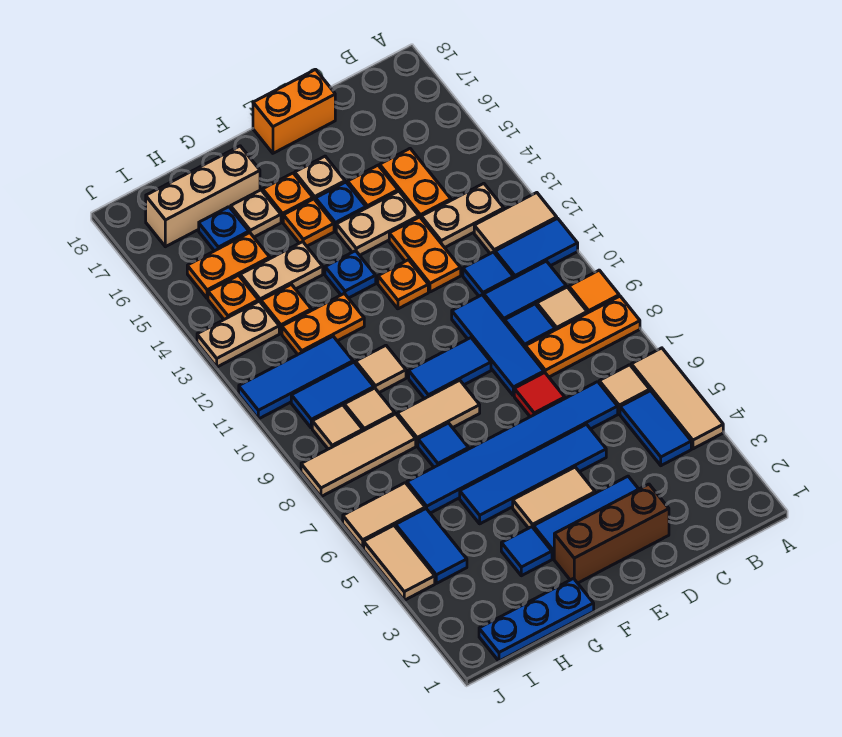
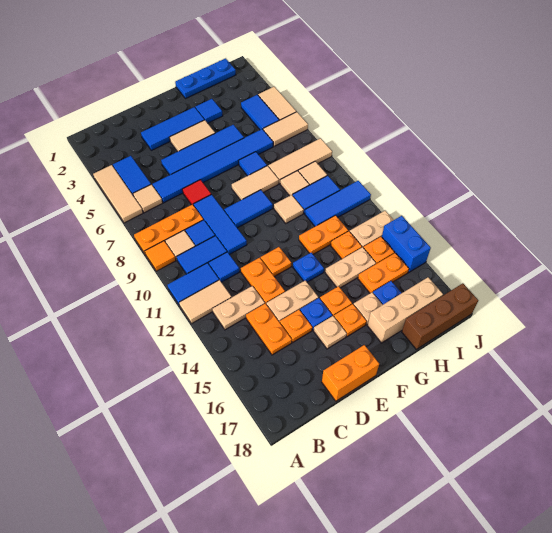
brown brick D2:F2 level 1 -> brown brick H18:J18 level 1
none -> blue brick J14:J15 level 1

